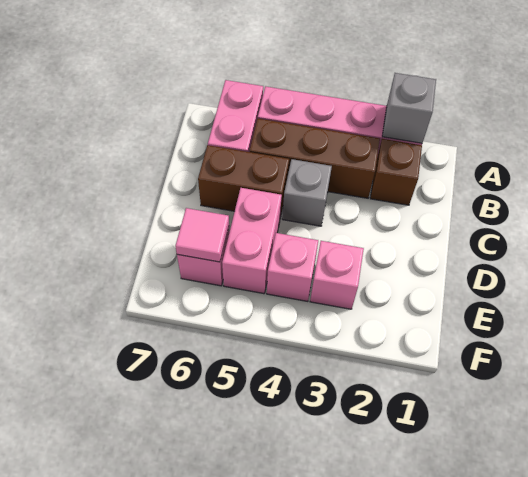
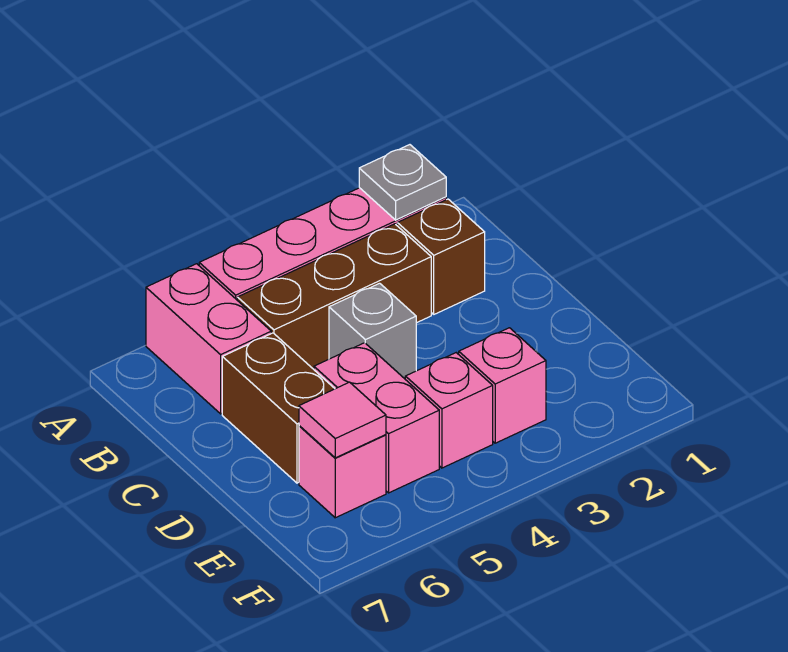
grey brick A2 level 2 -> grey plate A2 level 2
brown brick C5:C6 level 1 -> brown brick C6:D6 level 1

